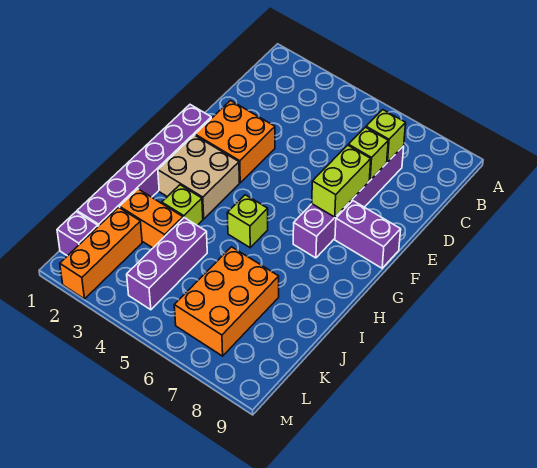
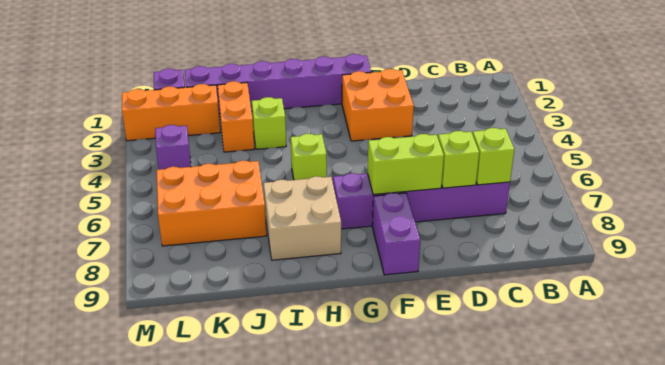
tan brick G2:H3 level 1 -> tan brick H7:I8 level 1
purple brick J4:L4 level 1 -> purple brick L4 level 1

